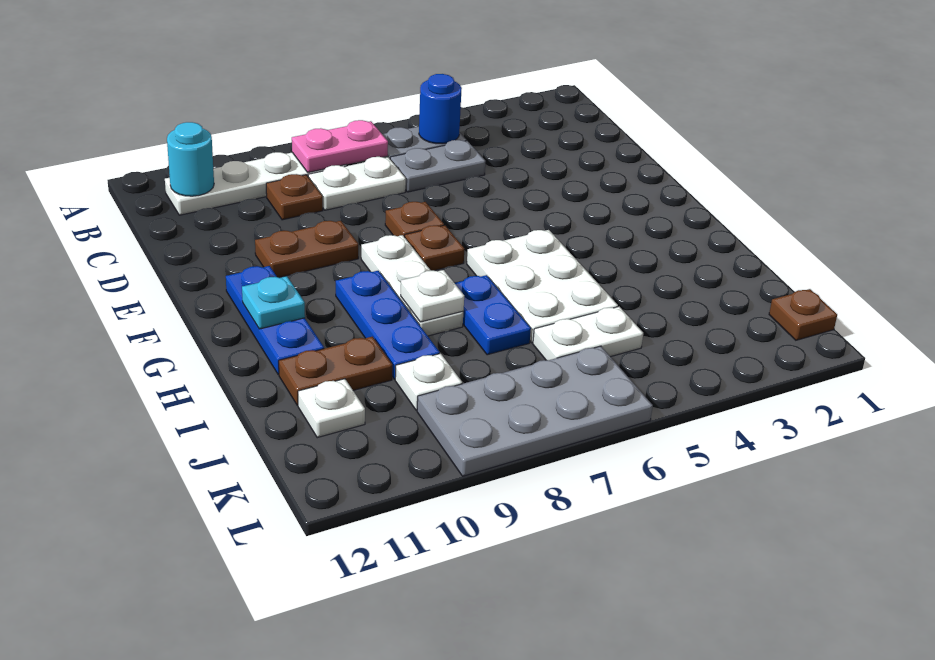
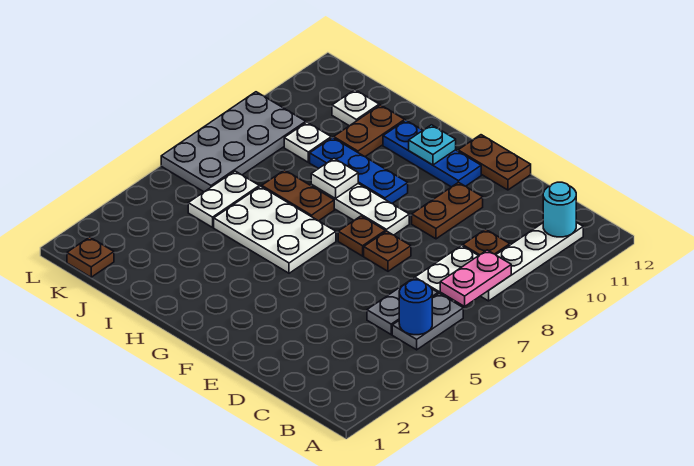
none -> brown plate E12:F12 level 1
blue plate H7:I7 level 1 -> brown plate H7:I7 level 1

